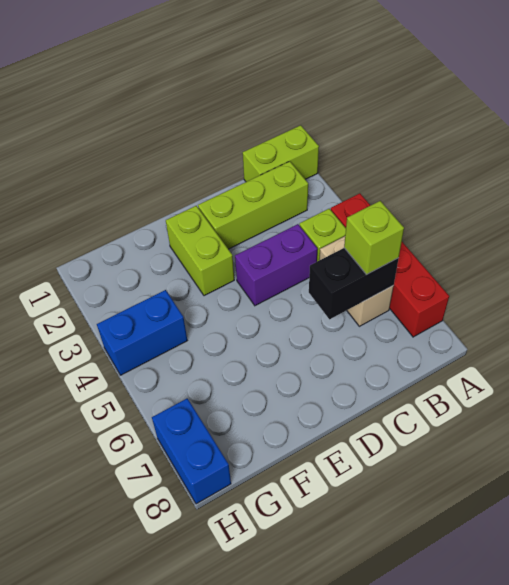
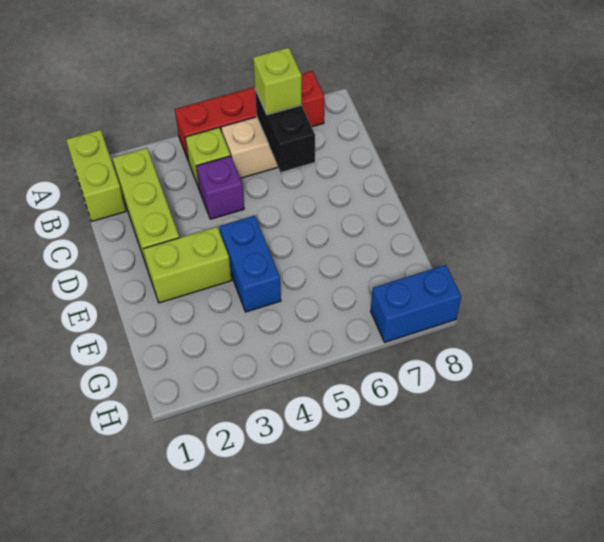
purple brick C4:D4 level 1 -> purple brick C4 level 1
blue brick G4:H4 level 1 -> blue brick E4:F4 level 1

